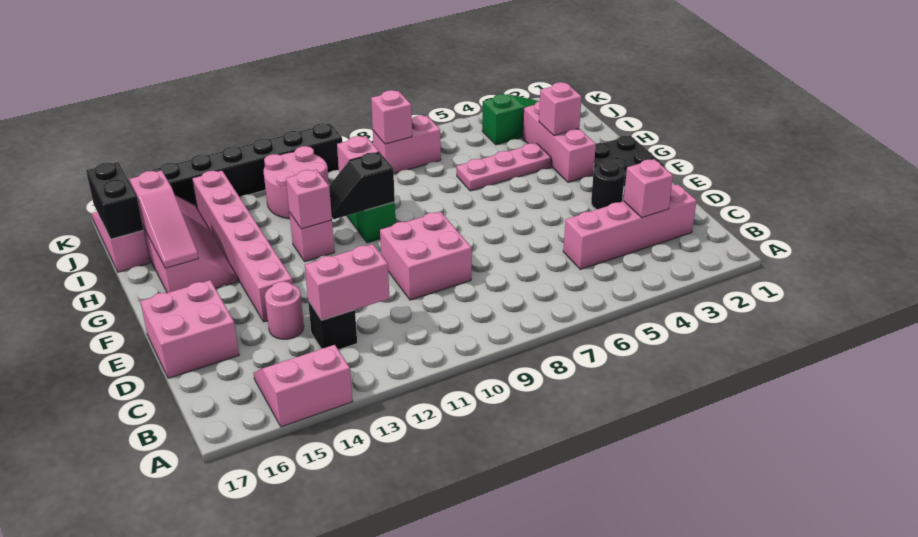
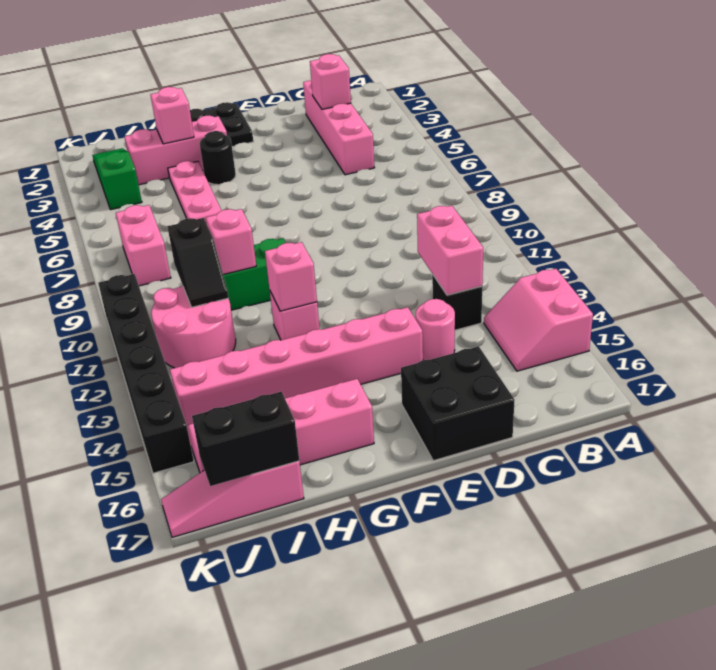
pink brick D9:E10 level 1 -> none
pink brick D16:E17 level 1 -> black brick D16:E17 level 1
black round brick E3 level 1 -> black round brick G4 level 1
black slope G10:G11 level 2 top 10 -> black slope I10:I11 level 2 top 10
pink slope G16:I16 level 2 top I -> none
pink brick J8 level 2 -> none

